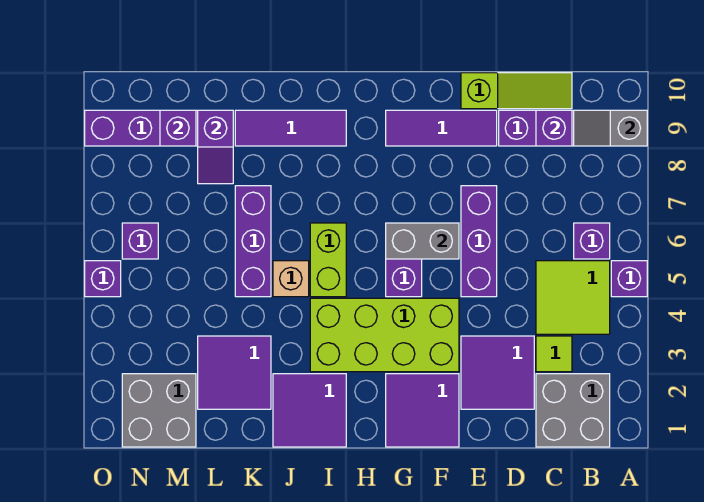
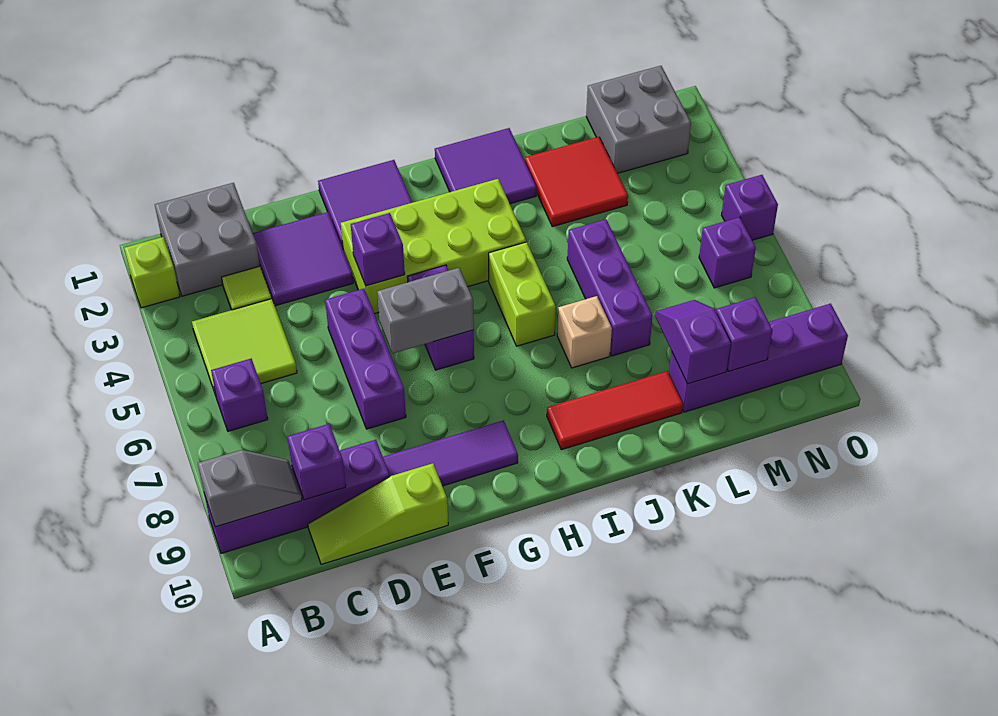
none -> lime brick A2 level 1
purple brick A5 level 1 -> purple brick F4 level 2
purple tile I9:K9 level 1 -> red tile I9:K9 level 1
tan brick J5 level 1 -> tan brick J7 level 1
purple tile K2:L3 level 1 -> red tile K2:L3 level 1

